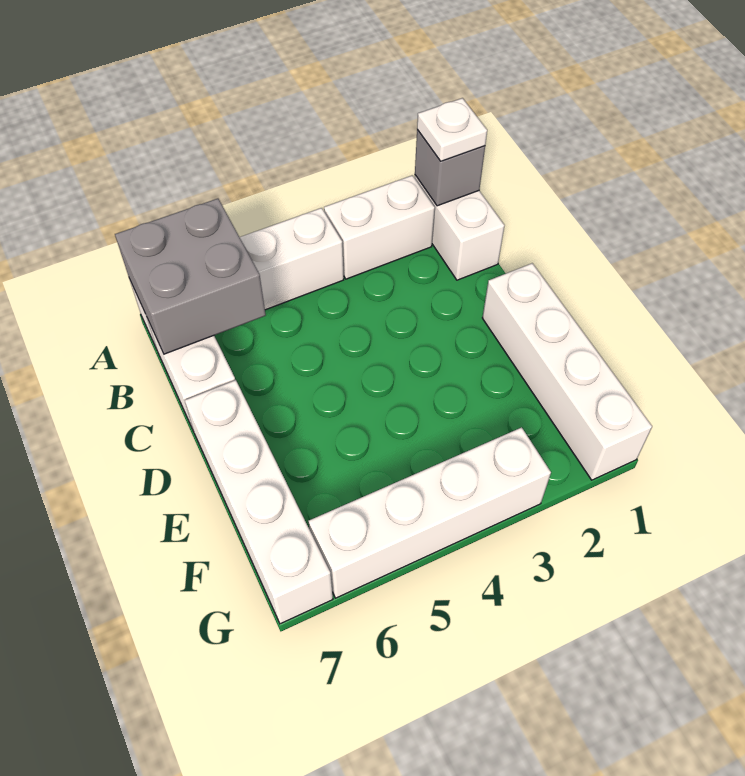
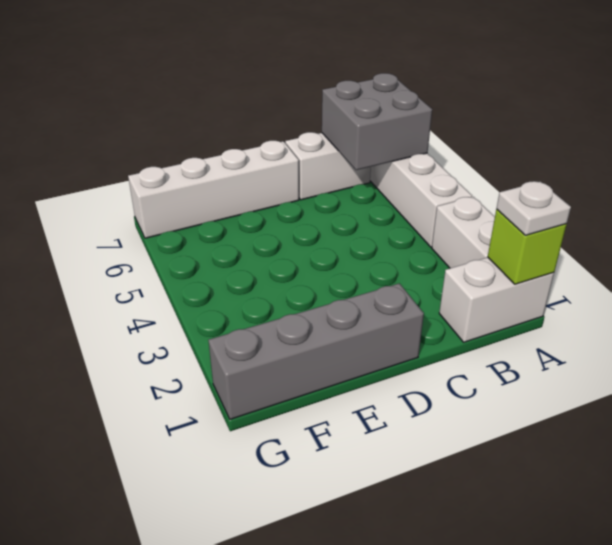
grey brick A1 level 2 -> lime brick A1 level 2
white brick D1:G1 level 1 -> grey brick D1:G1 level 1
white brick G3:G6 level 1 -> none

